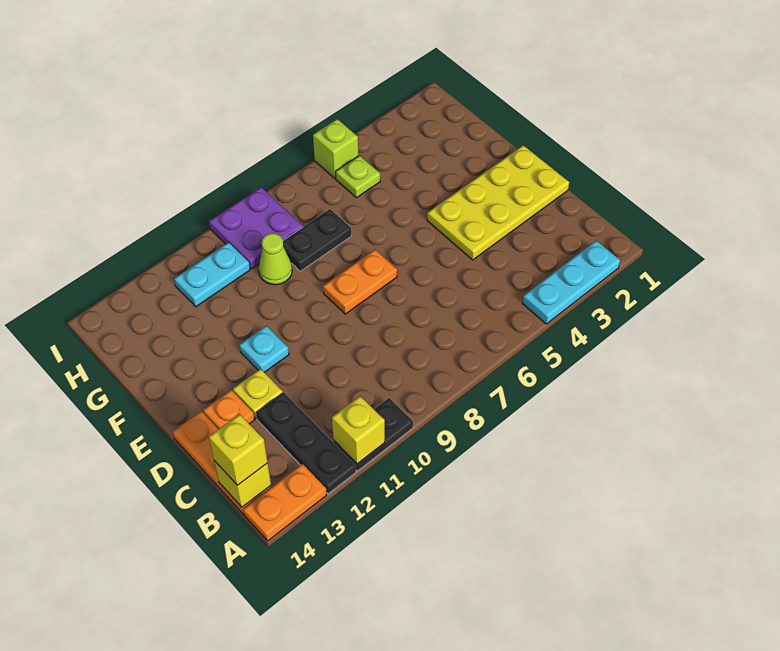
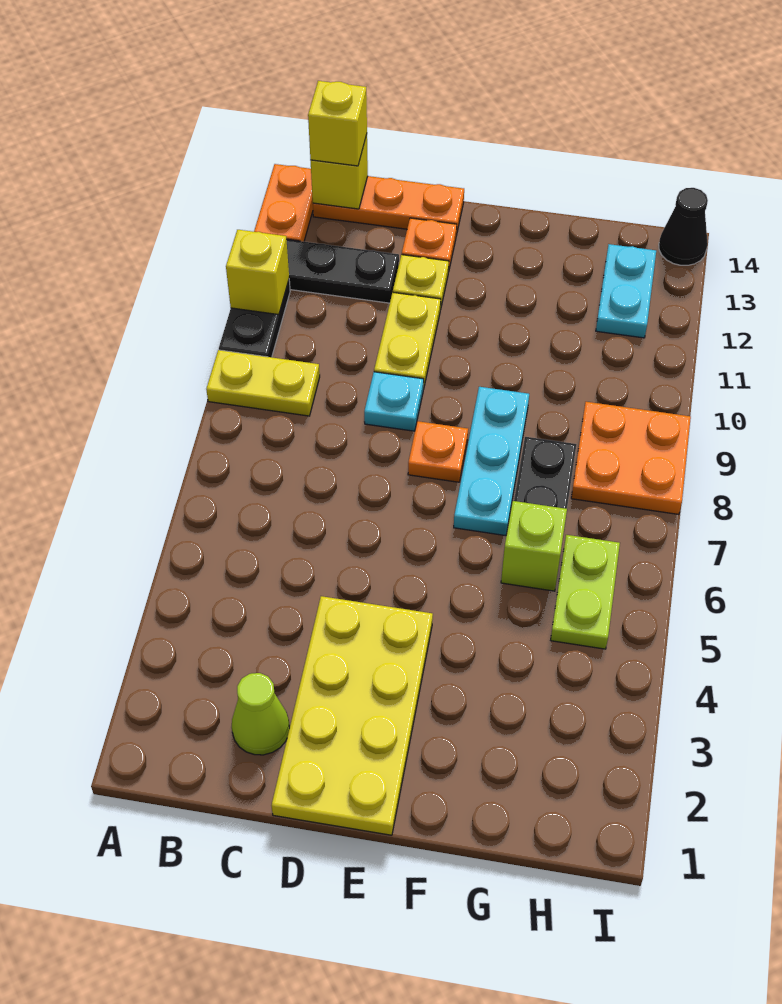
cyan plate A2:A4 level 1 -> cyan plate F7:F9 level 1
none -> yellow plate A9:B9 level 1
none -> yellow plate D10:D11 level 1
orange plate E7:E8 level 1 -> orange plate E8 level 1
cyan plate E11 level 1 -> cyan plate D9 level 1
lime cone G9 level 1 -> lime cone C2 level 1
lime plate H5 level 1 -> lime plate H5:H6 level 1
purple plate H8:I9 level 1 -> orange plate H8:I9 level 1
cyan plate H10:H11 level 1 -> cyan plate H12:H13 level 1
lime brick I5 level 1 -> lime brick G6 level 1
none -> black cone I14 level 1

